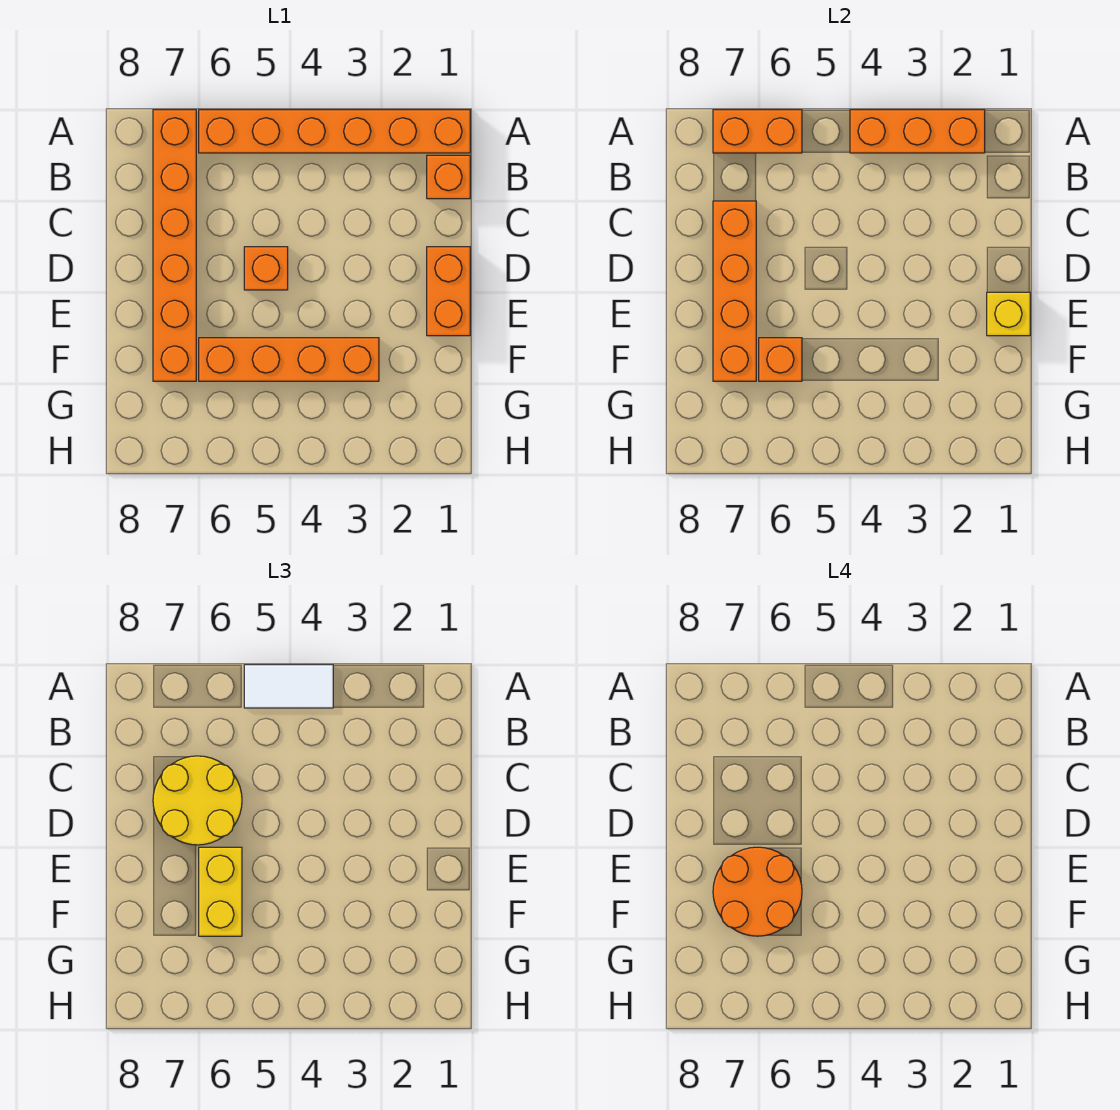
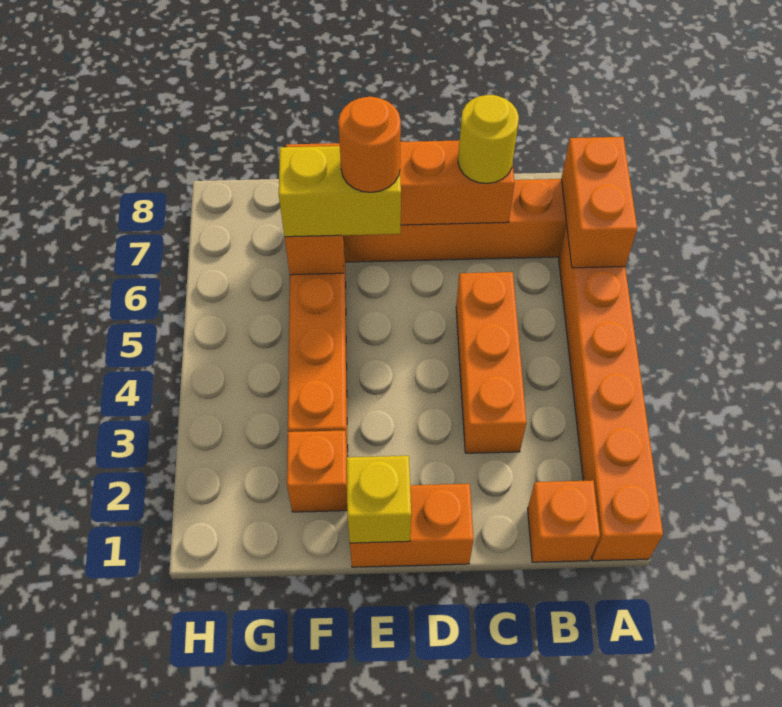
orange brick A2:A4 level 2 -> orange brick C3:C5 level 1
white tile A4:A5 level 3 -> none
yellow round brick C6:D7 level 3 -> yellow round brick C7 level 3
orange brick D5 level 1 -> orange brick F2 level 1
orange round brick E6:F7 level 4 -> orange round brick E6 level 4

